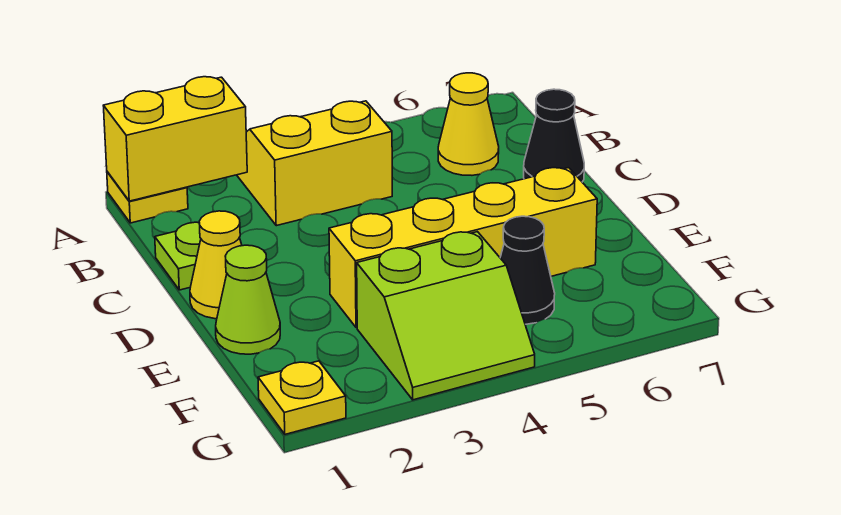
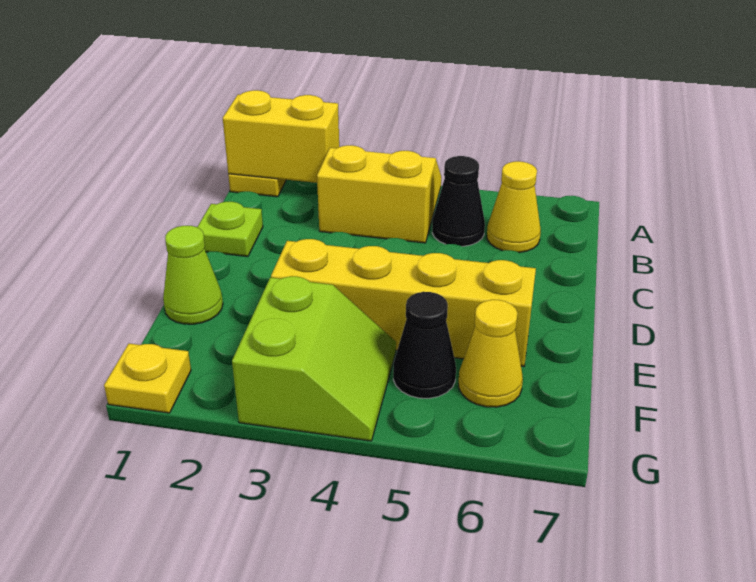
black cone C7 level 1 -> black cone B5 level 1
yellow cone D1 level 1 -> yellow cone F6 level 1
lime slope F3:G4 level 1 top F -> lime slope F3:G4 level 1 top 3

